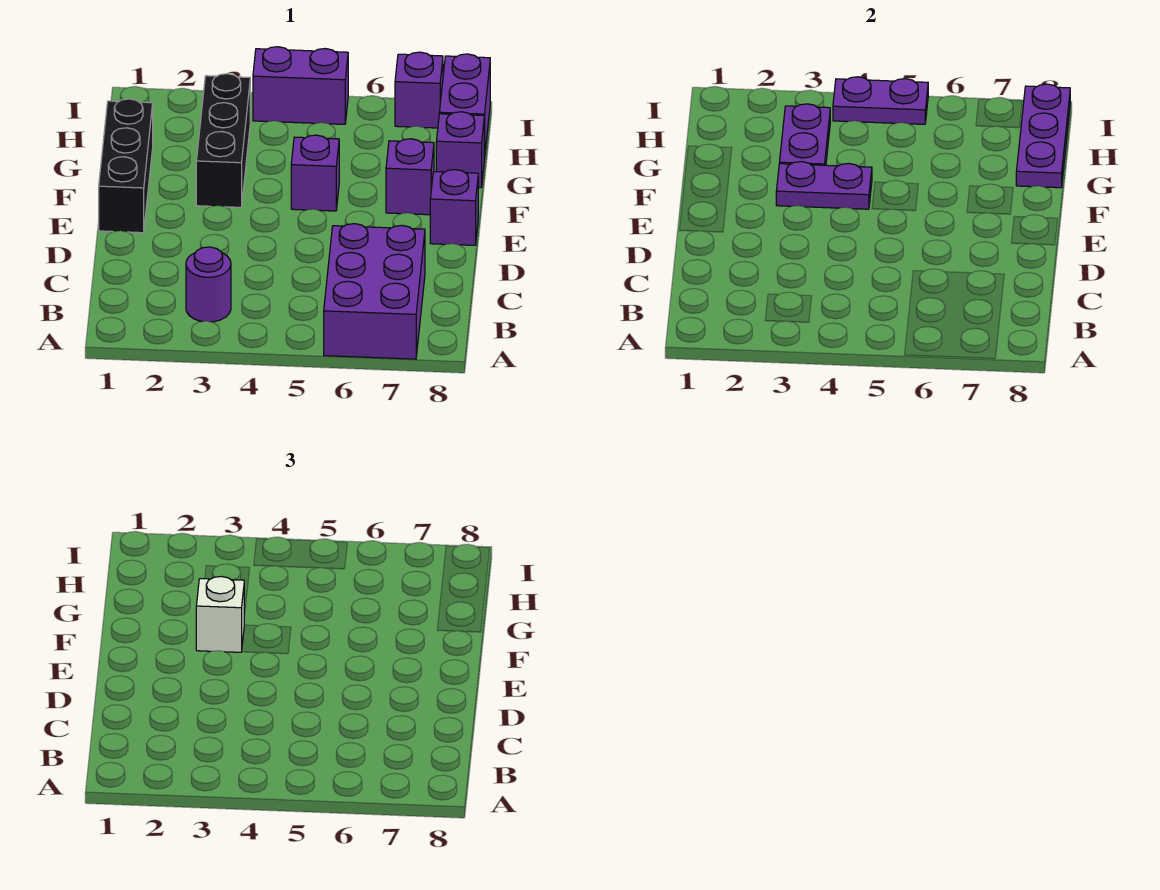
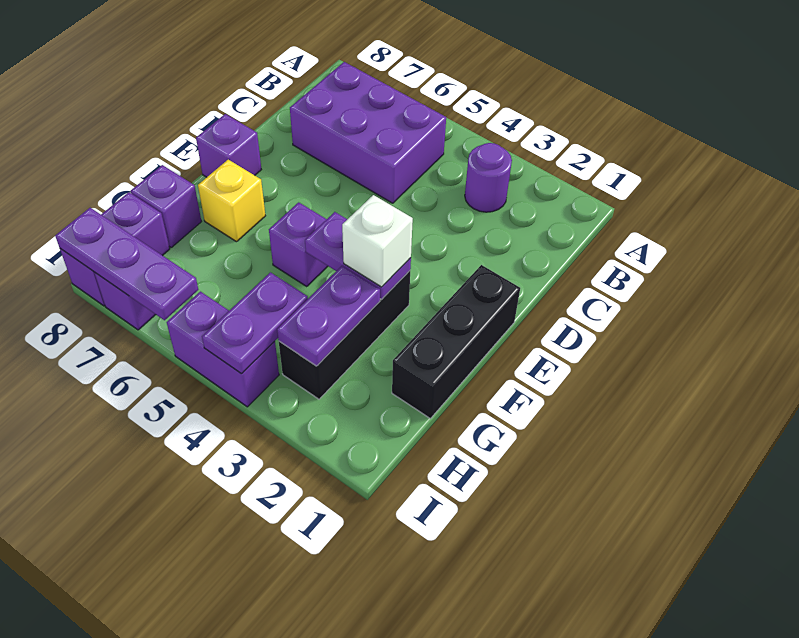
purple brick A6:C7 level 1 -> purple brick B5:C7 level 1
purple brick F7 level 1 -> yellow brick F7 level 1
purple plate G8:I8 level 2 -> purple plate I6:I8 level 2
purple plate I4:I5 level 2 -> purple plate H4:I4 level 2

